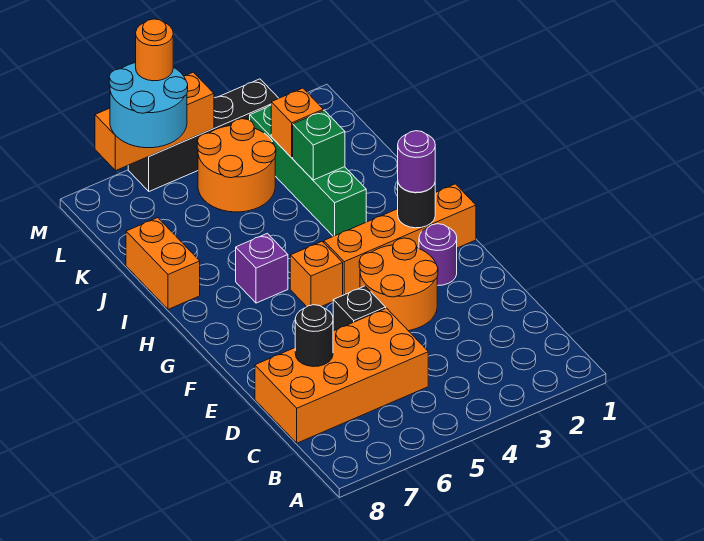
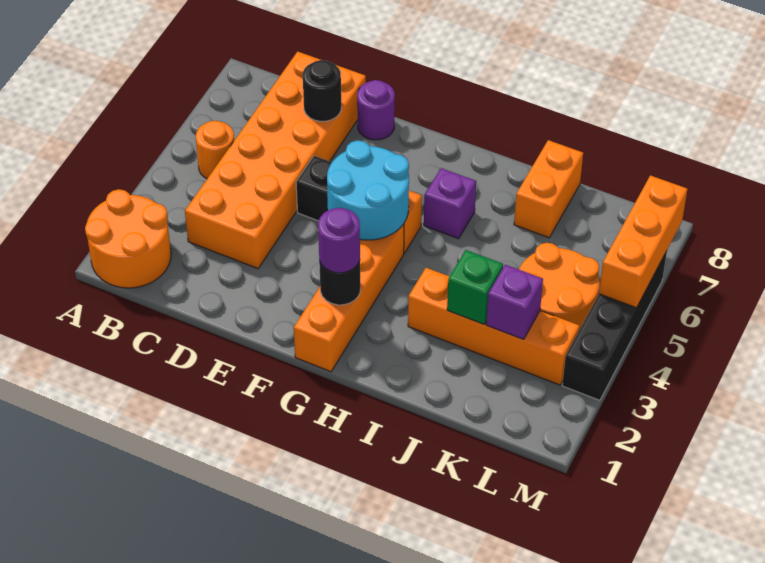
orange brick C5:D8 level 1 -> orange brick C3:D8 level 1
orange round brick E3:F4 level 1 -> orange round brick A1:B2 level 1
purple round brick F2 level 1 -> purple round brick E8 level 1
green brick I3:L3 level 1 -> orange brick I3:L3 level 1
orange brick I8:J8 level 1 -> orange brick J7:J8 level 1
orange brick K3 level 2 -> purple brick K3 level 2
cyan round brick L6:M7 level 3 -> cyan round brick F4:G5 level 2
orange round brick M6 level 4 -> orange round brick B5 level 1

